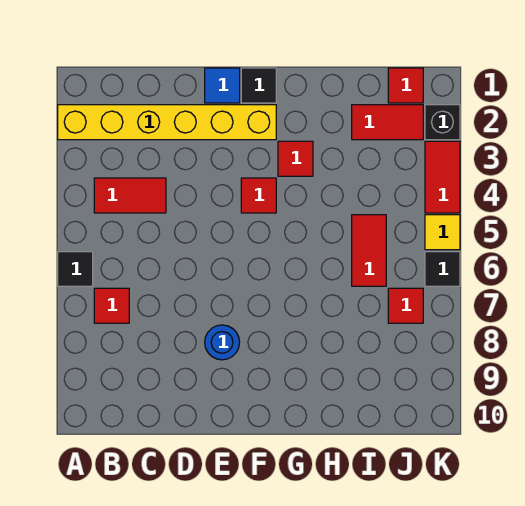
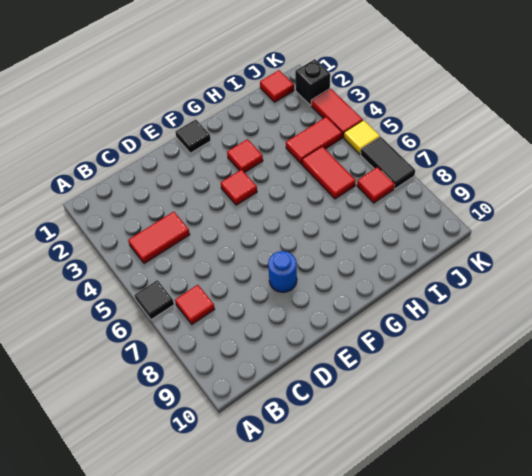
yellow brick A2:F2 level 1 -> none
blue tile E1 level 1 -> none
red tile I2:J2 level 1 -> red tile I4:J4 level 1
black tile K6 level 1 -> black tile K6:K7 level 1

